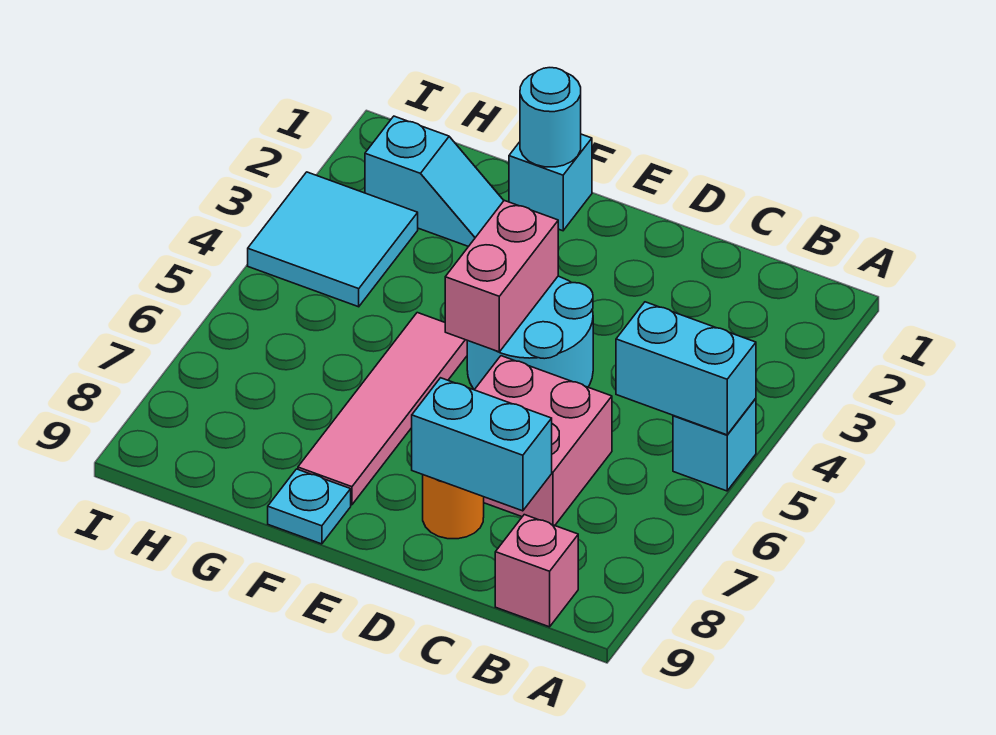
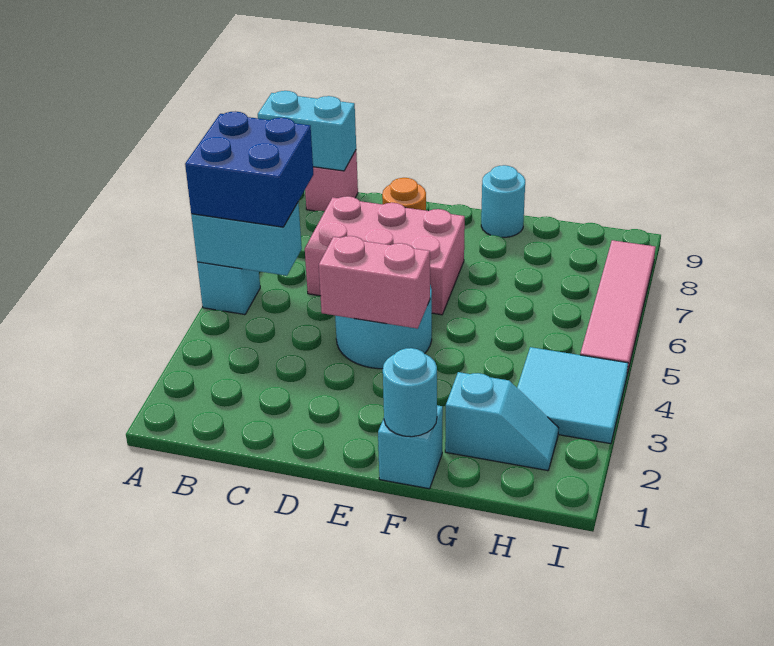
none -> blue brick A5:B6 level 3
pink brick C6:D7 level 1 -> pink brick C6:E7 level 1
cyan brick C8:D8 level 2 -> cyan brick A9:B9 level 2
pink brick E4:E5 level 2 -> pink brick D4:E4 level 2
pink tile F5:F8 level 1 -> pink tile I5:I8 level 1
cyan plate F9 level 1 -> cyan round brick F9 level 1
cyan slope G2:H2 level 1 top H -> cyan slope G2:H2 level 1 top G

